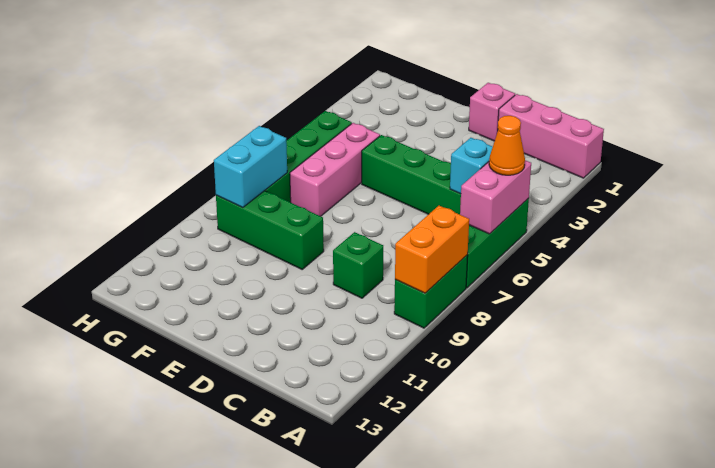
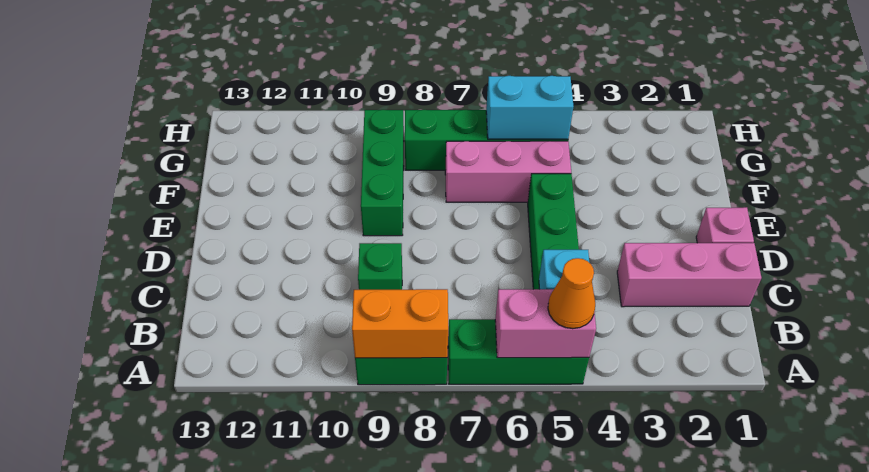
pink brick A1:C1 level 1 -> pink brick C1:C3 level 1
cyan brick G8:G9 level 2 -> cyan brick G5:G6 level 2

